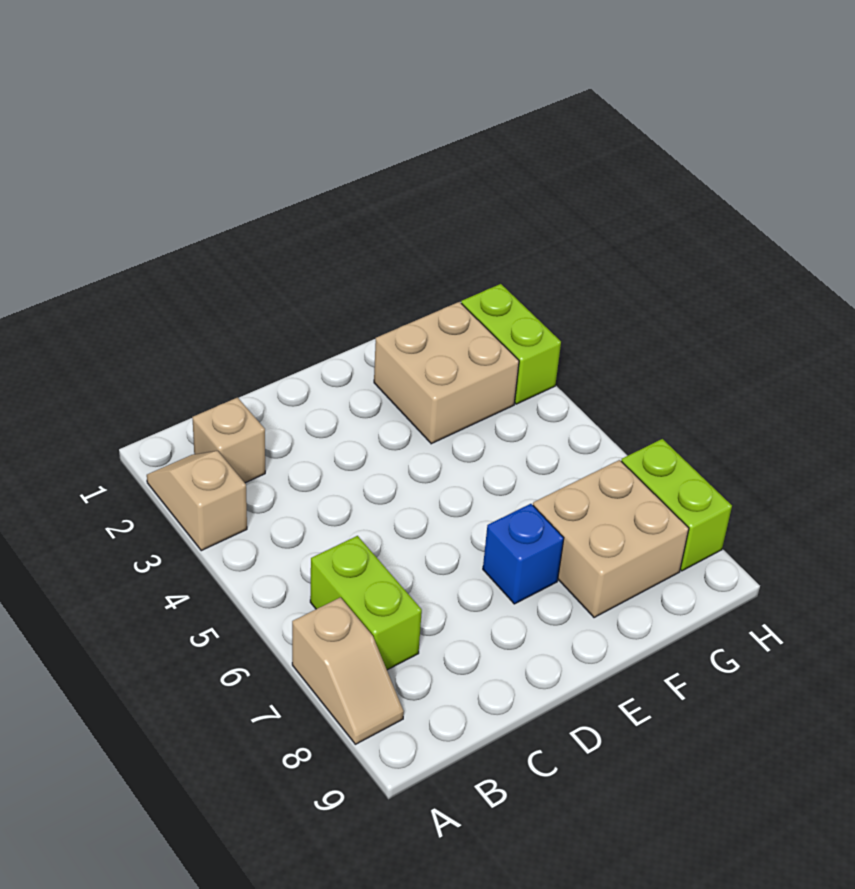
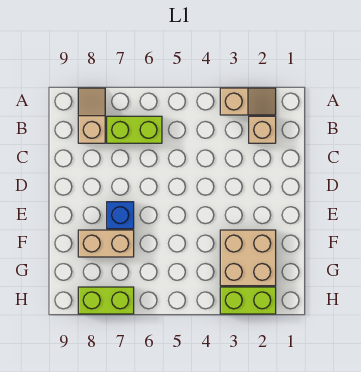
tan slope A7:A8 level 1 top 7 -> tan slope A8:B8 level 1 top B
tan brick F7:G8 level 1 -> tan brick F7:F8 level 1

